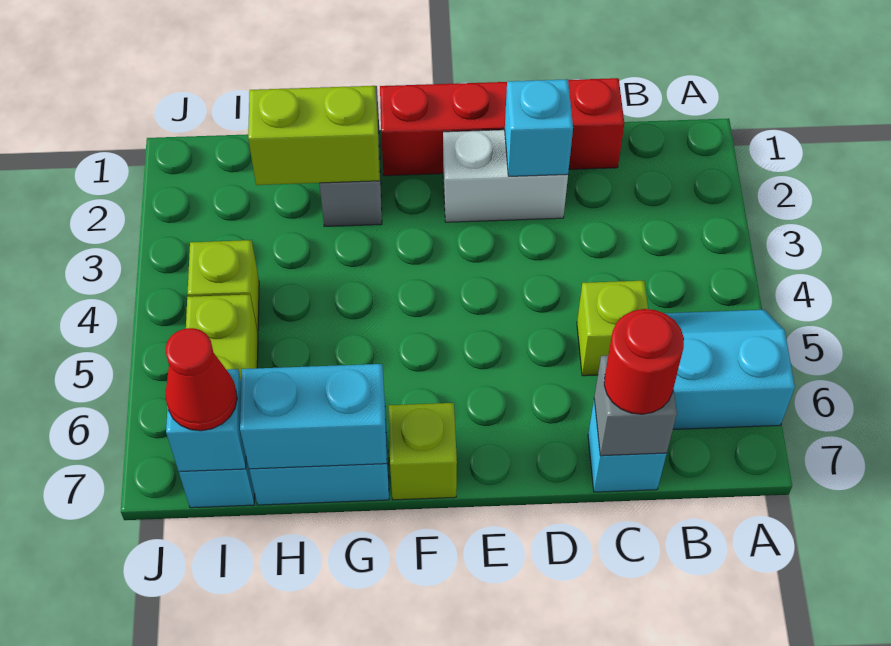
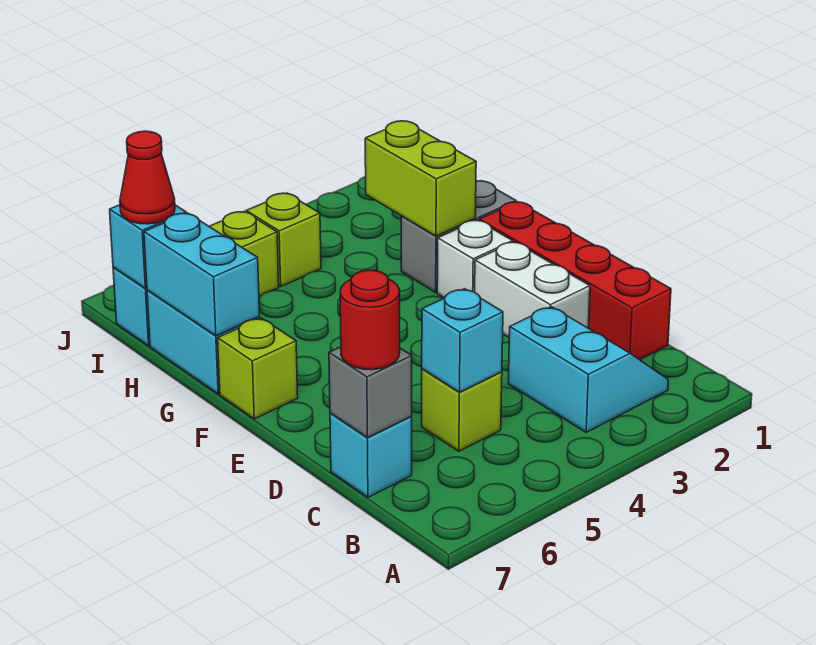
cyan slope A5:B6 level 1 top 6 -> cyan slope B2:C3 level 1 top 3
cyan brick D2 level 2 -> cyan brick C5 level 2
none -> white brick F2 level 1

